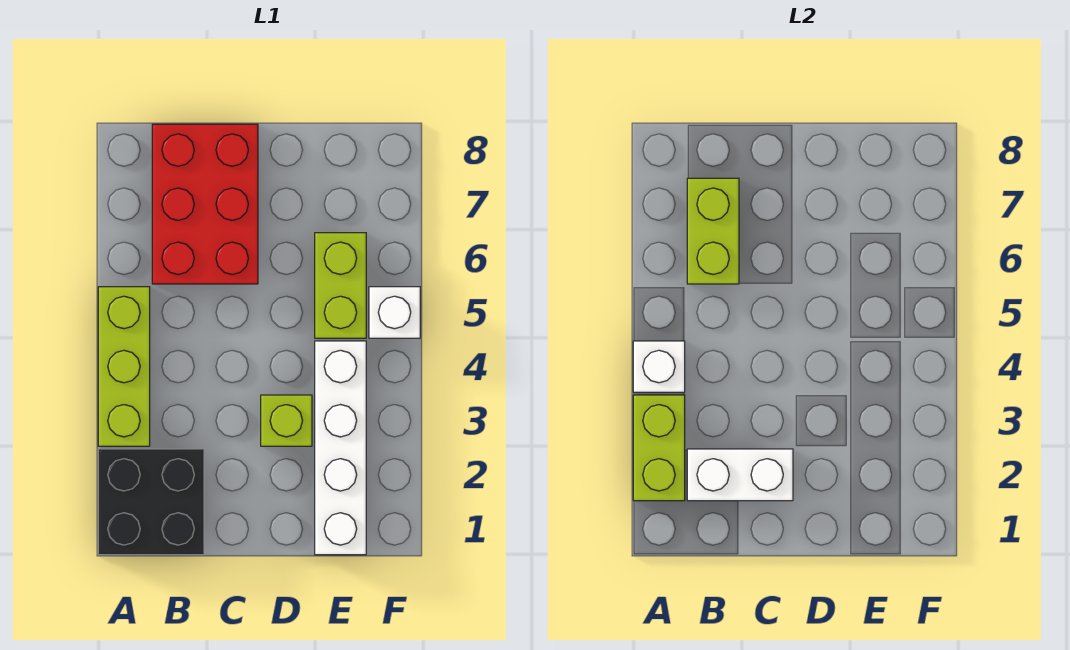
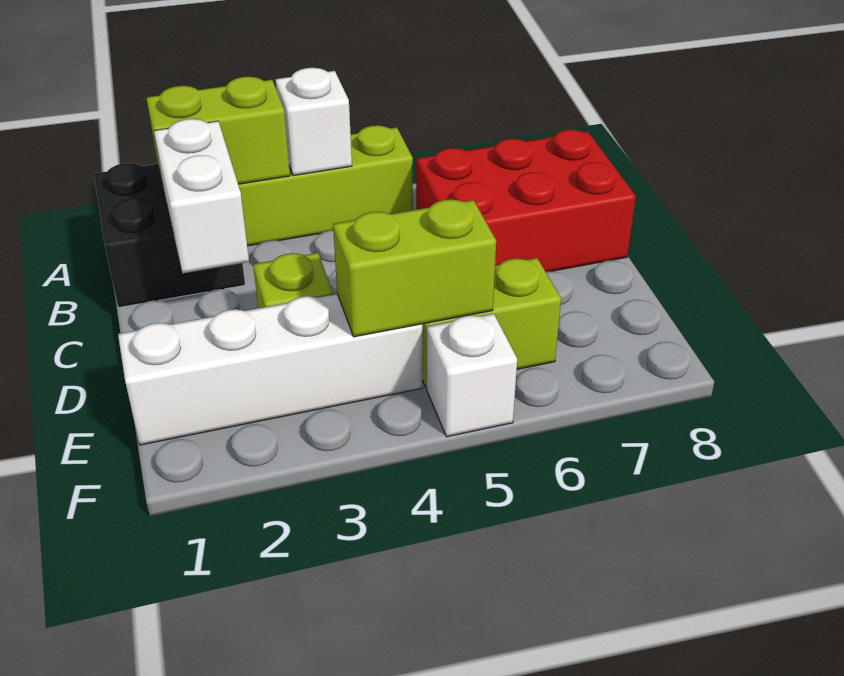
lime brick B6:B7 level 2 -> lime brick E4:E5 level 2

